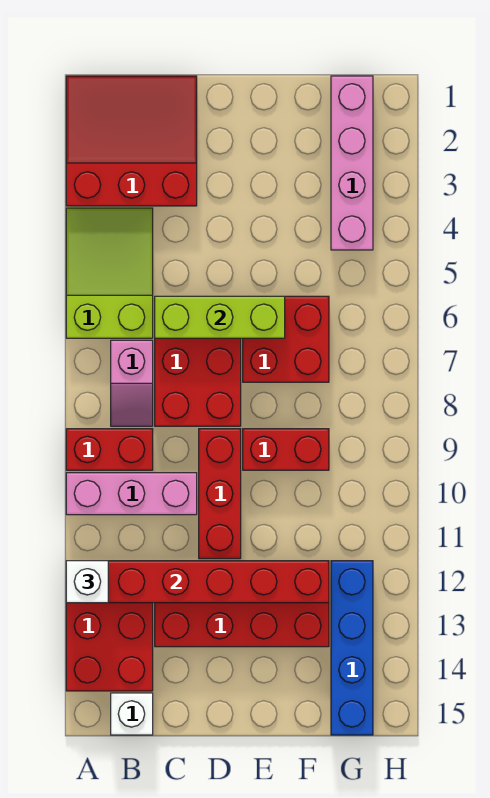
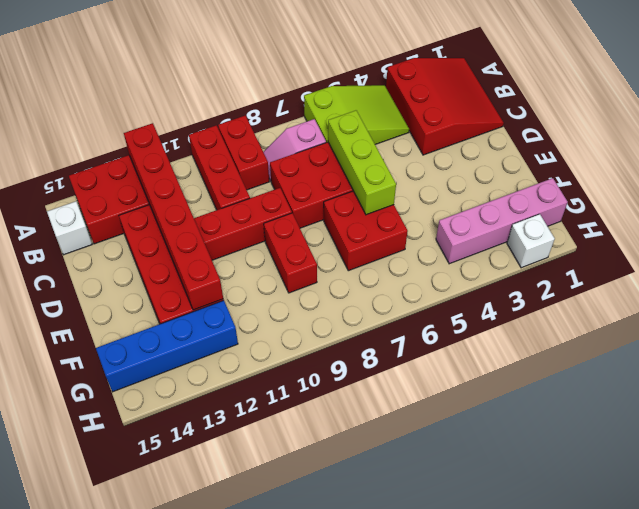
pink brick A10:C10 level 1 -> red brick A10:C10 level 1
white brick A12 level 3 -> white brick H2 level 1

